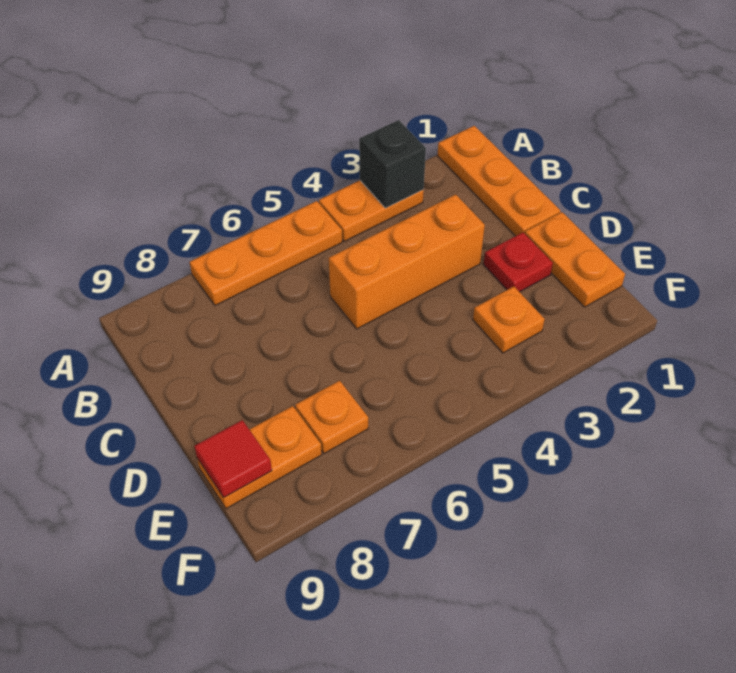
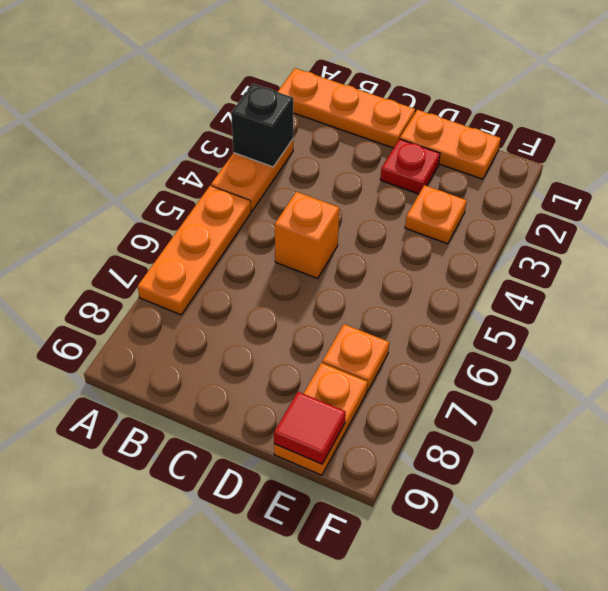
orange brick C3:C5 level 1 -> orange brick C5 level 1

